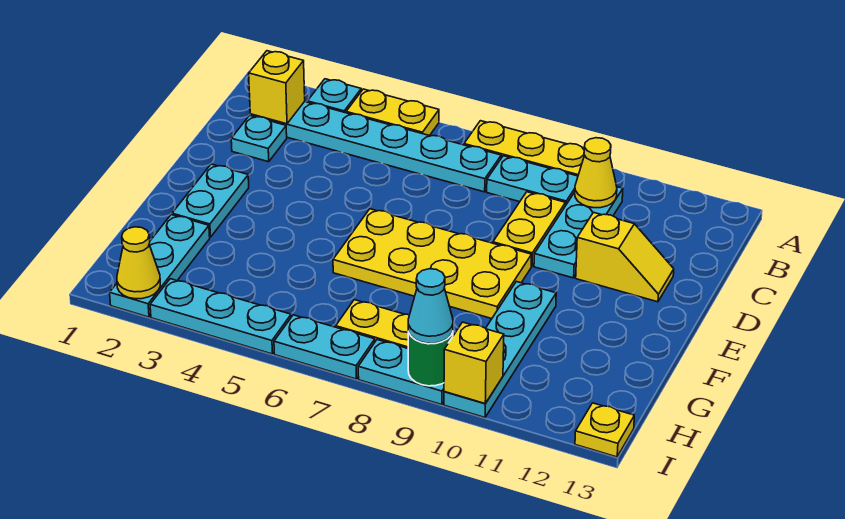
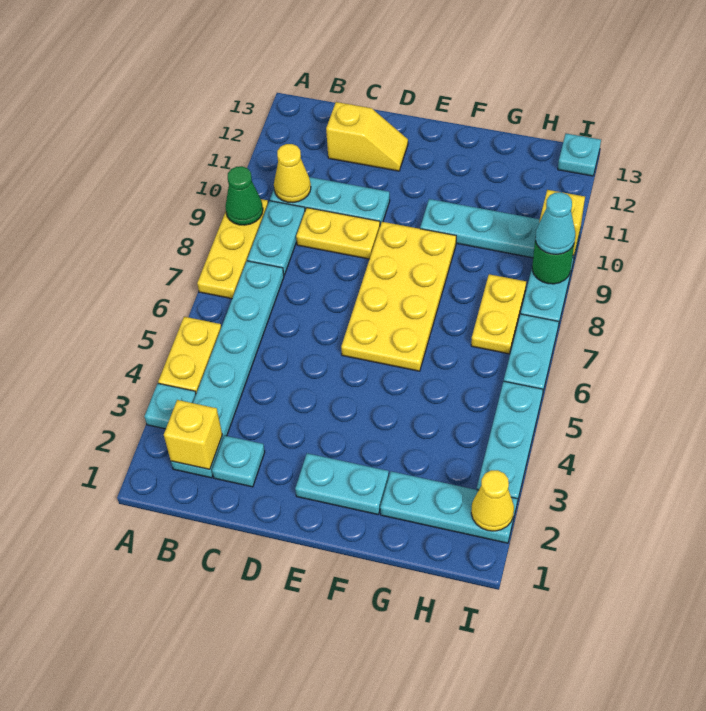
none -> green cone A9 level 2
yellow slope D11:D12 level 1 top 11 -> yellow slope C12:D12 level 1 top C
yellow plate I13 level 1 -> cyan plate I13 level 1

